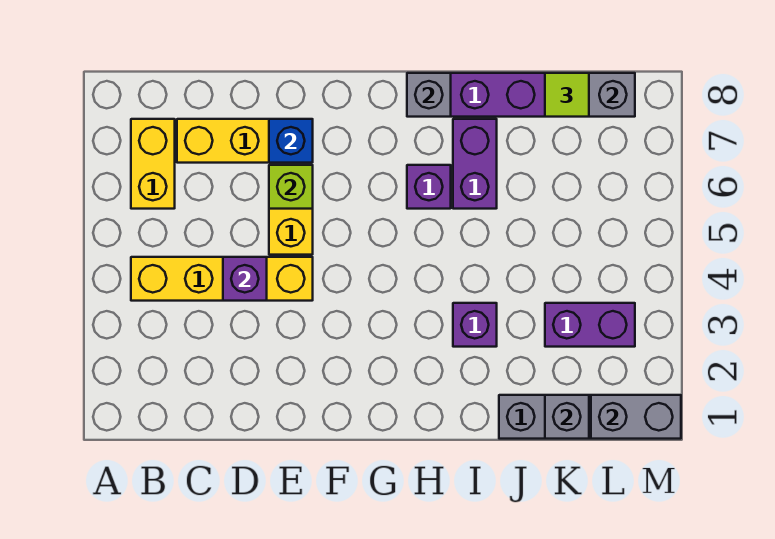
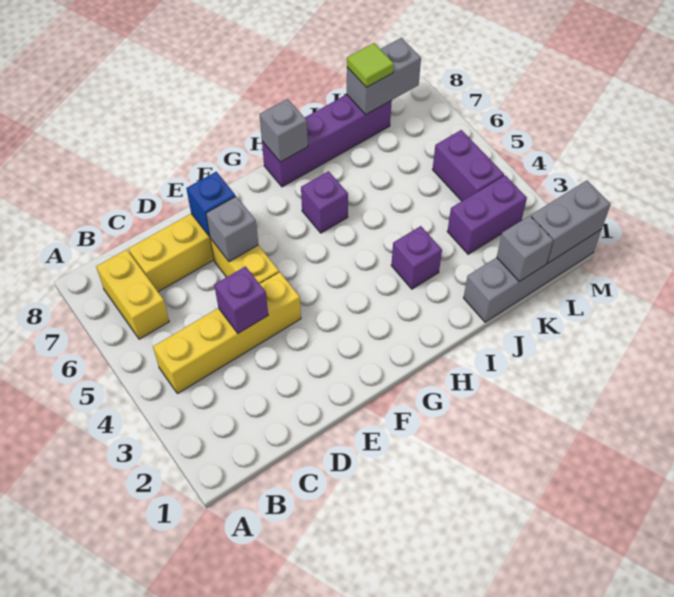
lime brick E6 level 2 -> grey brick E6 level 2
purple brick I6:I7 level 1 -> purple brick L4:L5 level 1

